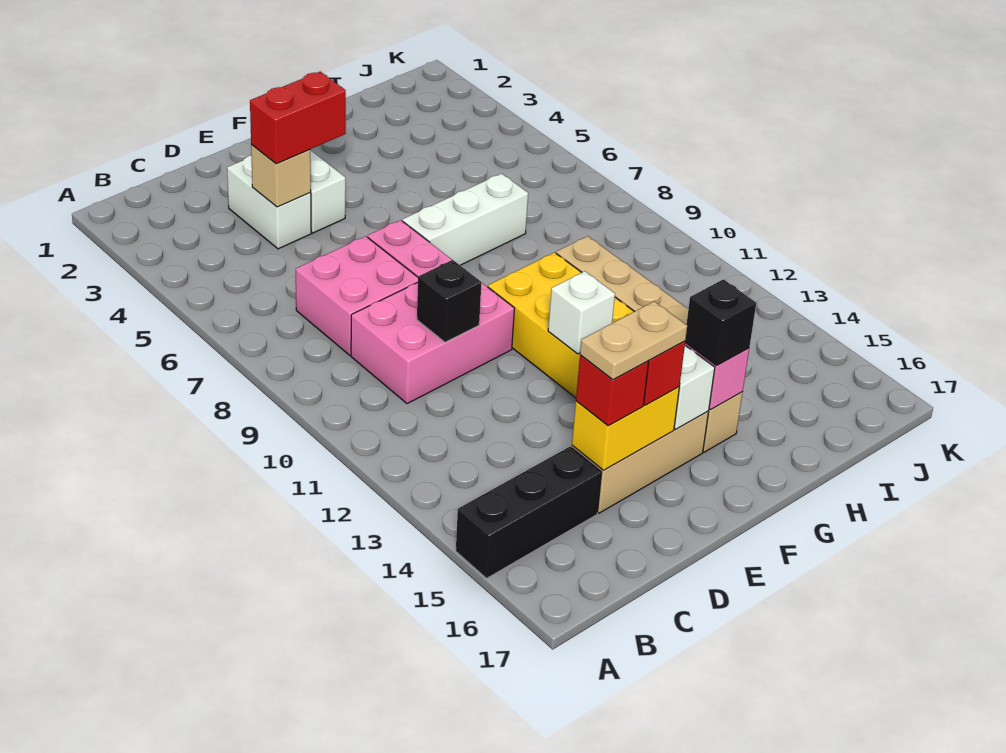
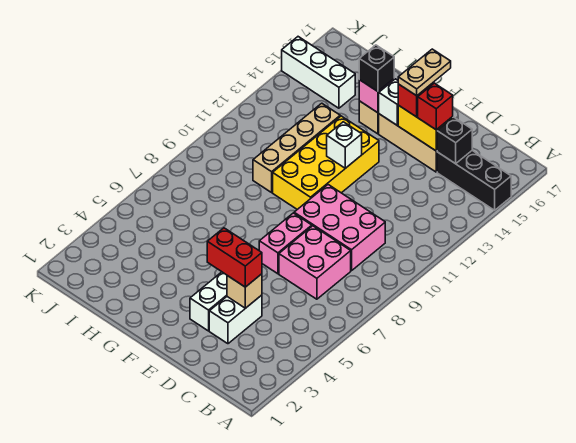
black brick D10 level 2 -> black brick C15 level 2
tan plate D15:E15 level 4 -> tan plate E15:E16 level 4
white brick F7:H7 level 1 -> white brick I15:K15 level 1

